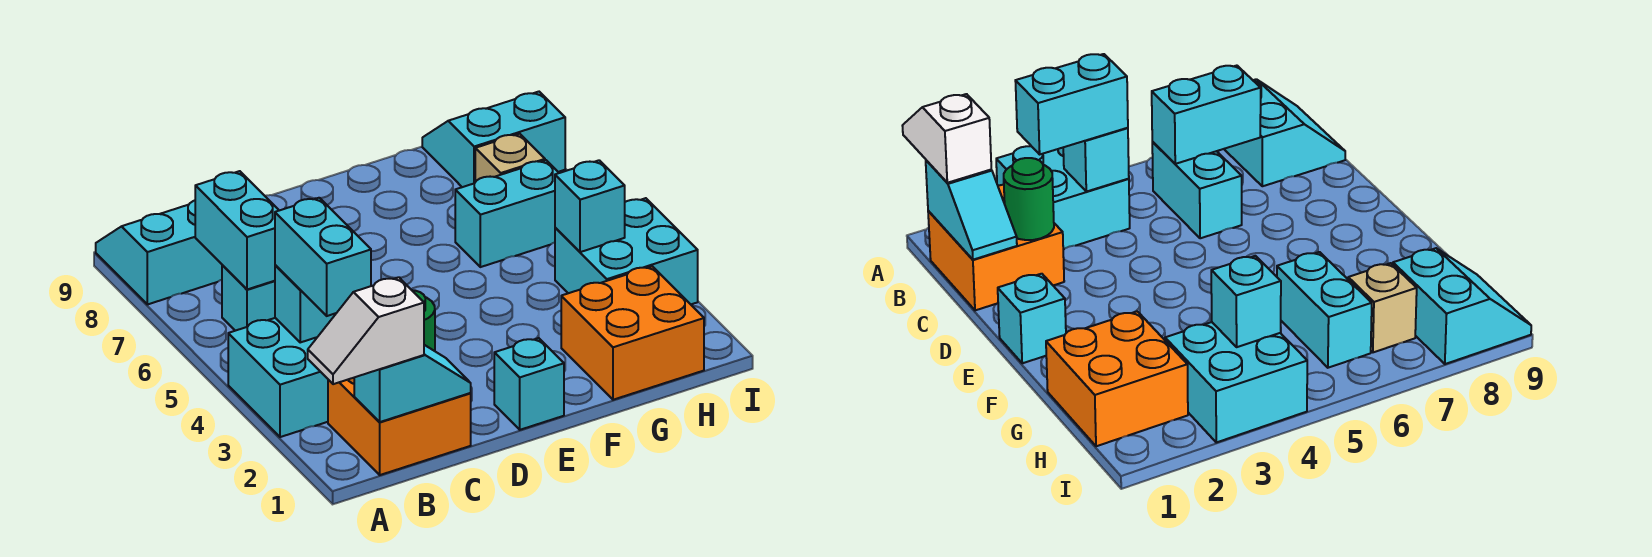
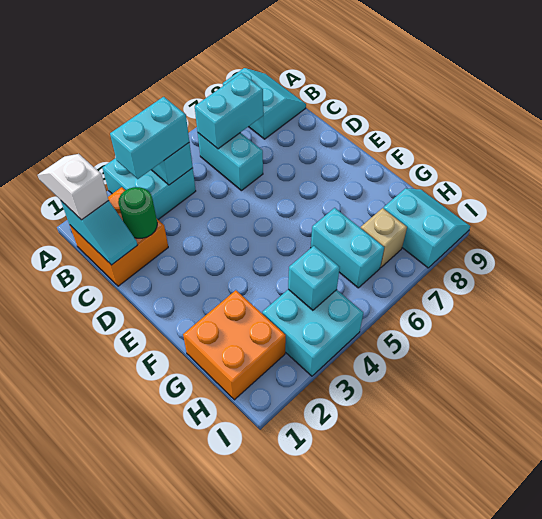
cyan brick E1 level 1 -> none

